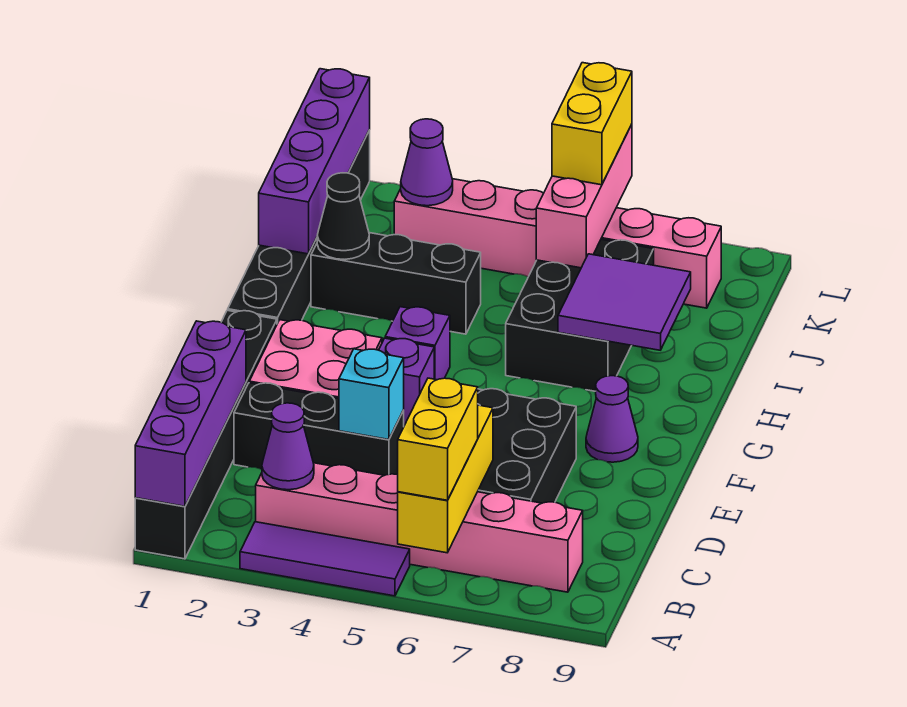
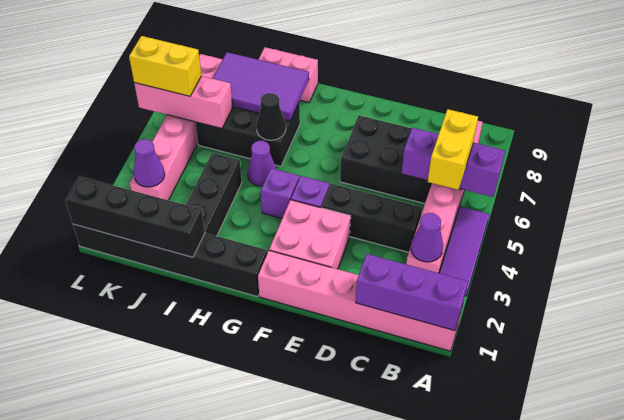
black brick A1:F1 level 1 -> pink brick A1:F1 level 1
purple brick A1:D1 level 2 -> purple brick A1:C1 level 2
yellow brick A6:C6 level 2 -> purple brick A6:C6 level 2
yellow brick A6:B6 level 3 -> yellow brick B5:B6 level 3
black brick D2:D4 level 1 -> black brick C4:E4 level 1
cyan brick D4 level 2 -> none
purple cone F8 level 1 -> purple cone H5 level 1
purple tile H7:I8 level 2 -> purple tile H7:J8 level 2
none -> pink brick H9:I9 level 1
purple brick I1:L1 level 2 -> black brick I1:L1 level 2
black cone I2 level 2 -> black cone H6 level 2

